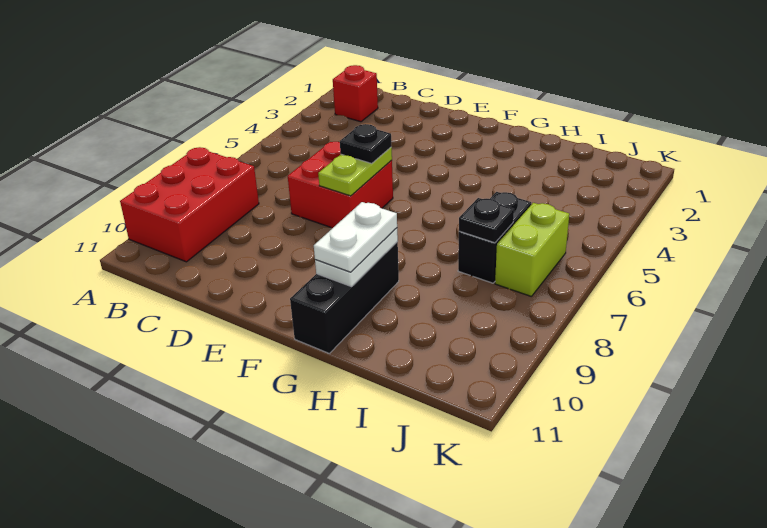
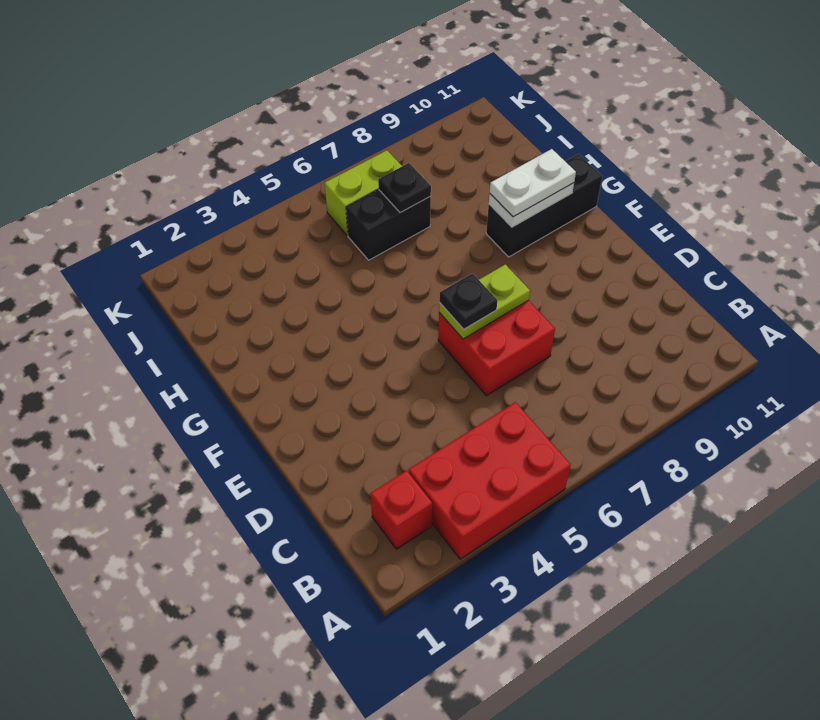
red brick A8:B10 level 1 -> red brick A3:B5 level 1

